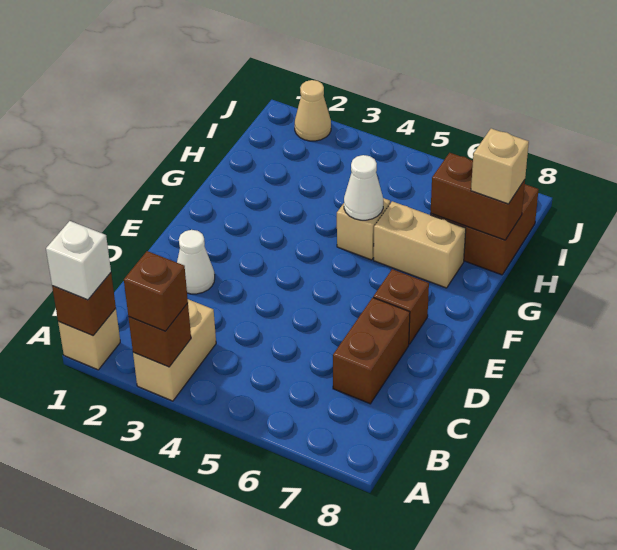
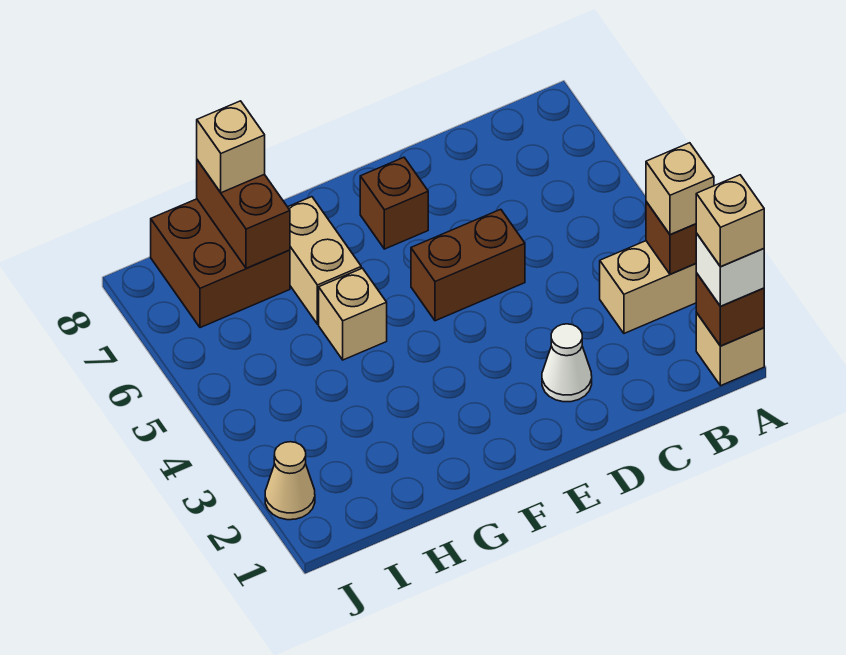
none -> tan brick A1 level 4
brown brick A3 level 3 -> tan brick A3 level 3
brown brick C7:D7 level 1 -> brown brick D5:E5 level 1
white cone G5 level 2 -> none

